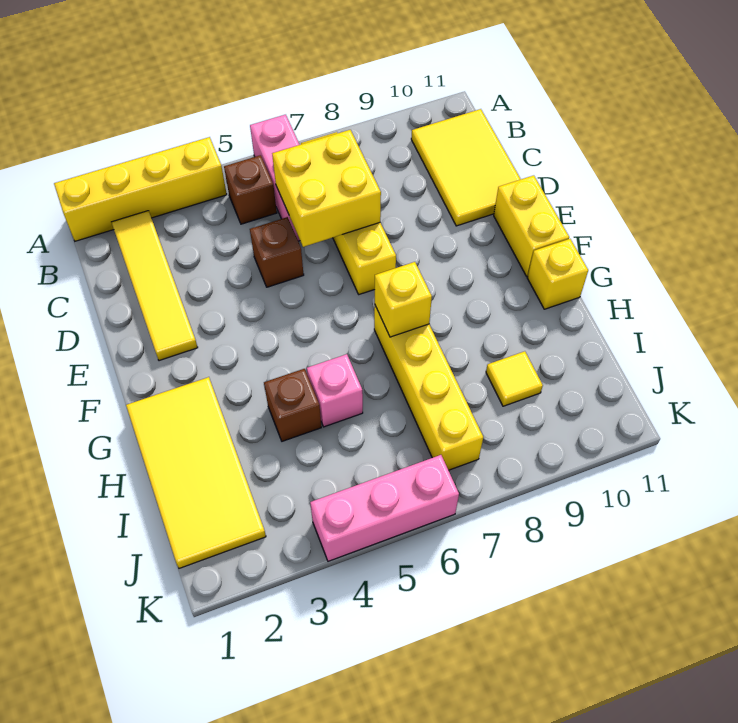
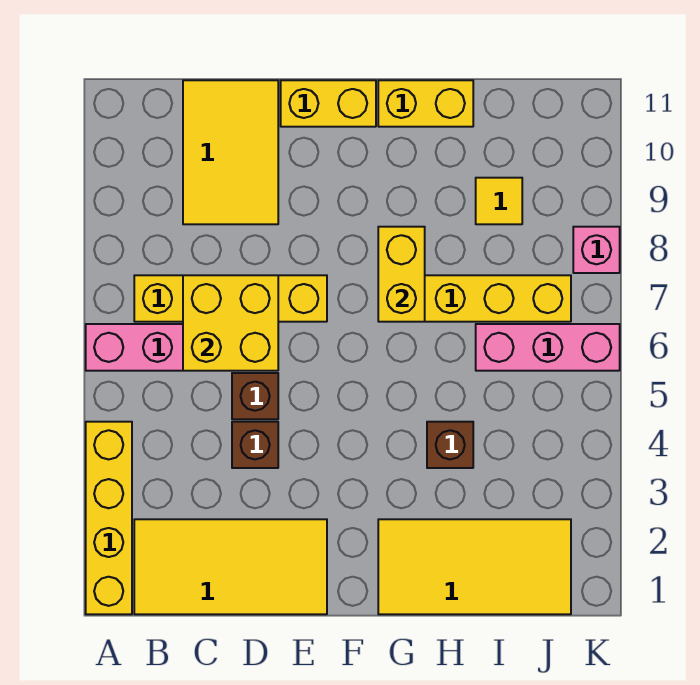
yellow tile B2:E2 level 1 -> yellow tile B1:E2 level 1
brown brick B5 level 1 -> brown brick D4 level 1
yellow tile B10:D11 level 1 -> yellow tile C9:D11 level 1
yellow brick G7 level 2 -> yellow brick G7:G8 level 2
yellow brick G11 level 1 -> yellow brick G11:H11 level 1
pink brick H5 level 1 -> pink brick K8 level 1
pink brick K4:K6 level 1 -> pink brick I6:K6 level 1

